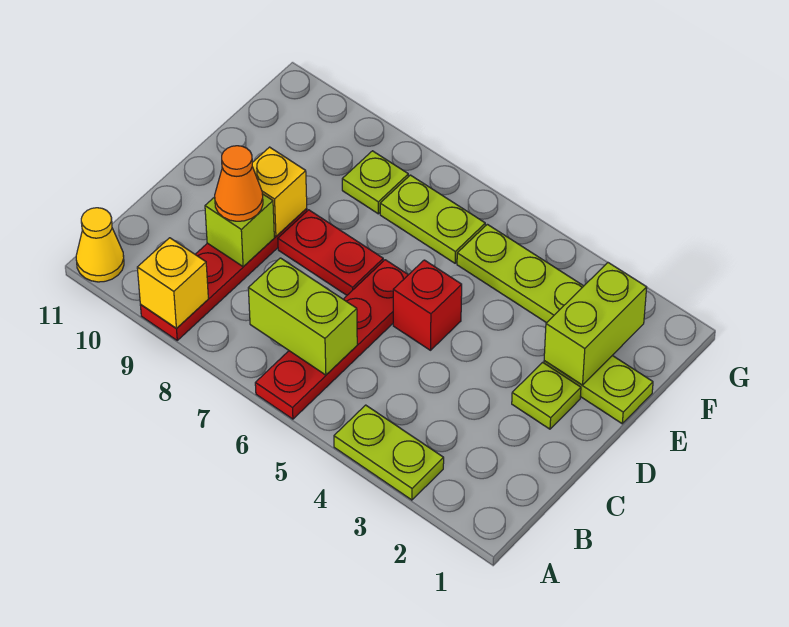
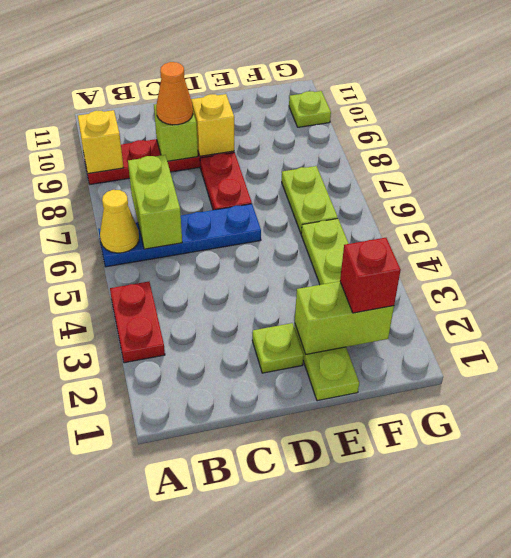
lime plate A3:A4 level 1 -> red plate A3:A4 level 1
red plate A6:D6 level 1 -> blue plate A6:D6 level 1
yellow cone A11 level 1 -> yellow cone A6 level 2
red brick D5 level 1 -> red brick F2 level 3
lime plate F8 level 1 -> lime plate G10 level 1

